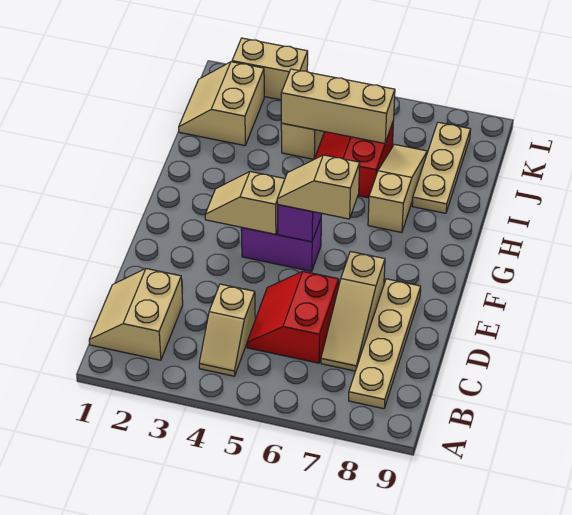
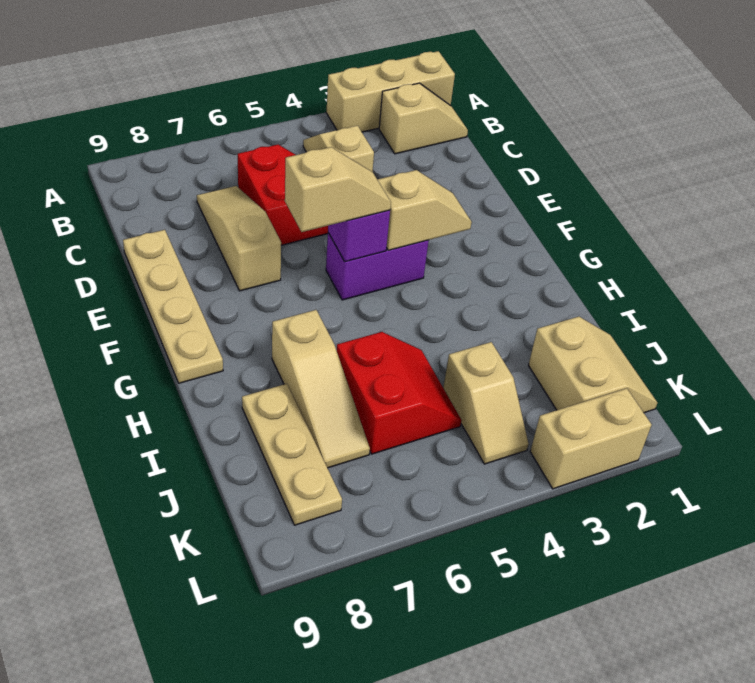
tan slope B1:C2 level 1 top 2 -> tan slope B1:B2 level 1 top 2
tan plate B8:E8 level 1 -> tan plate D9:G9 level 1
tan brick J4:J6 level 2 -> tan brick A1:A3 level 1

